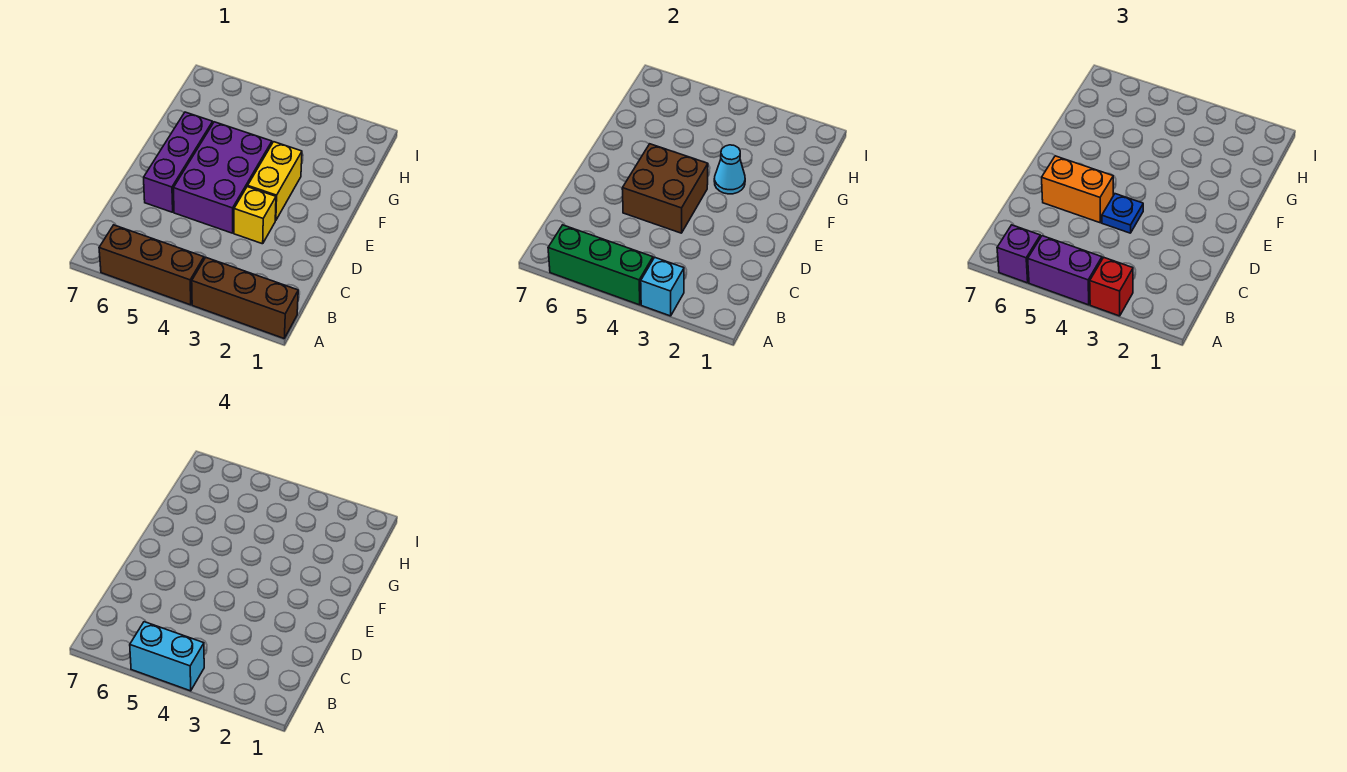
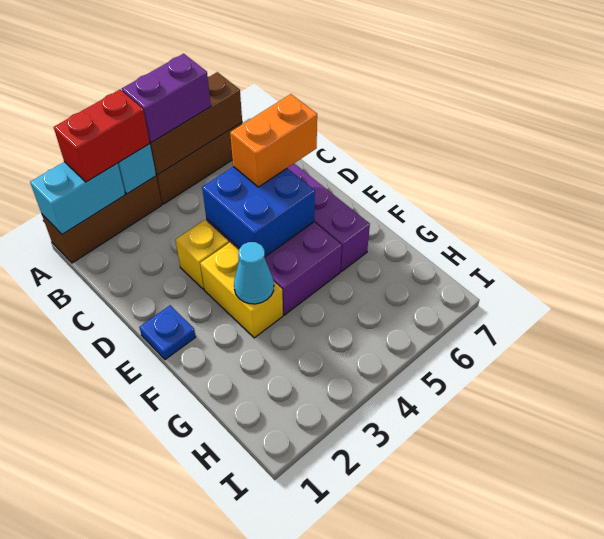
red brick A3 level 3 -> red brick A2:A3 level 3
green brick A4:A6 level 2 -> brown brick A4:A6 level 2
cyan brick A4:A5 level 4 -> cyan brick A1:A2 level 2
purple brick A6 level 3 -> none
brown brick D4:E5 level 2 -> blue brick D4:E5 level 2
blue plate D4 level 3 -> blue plate E1 level 1

